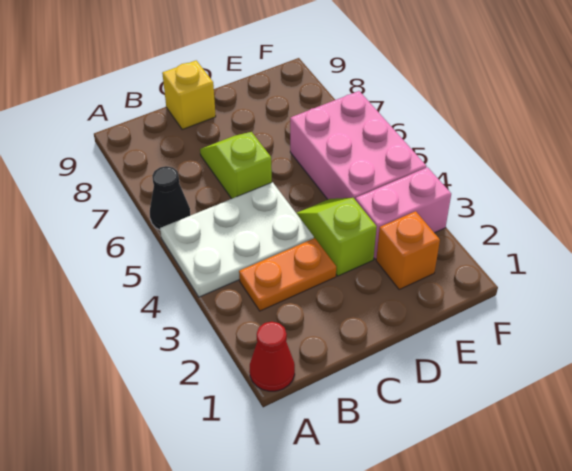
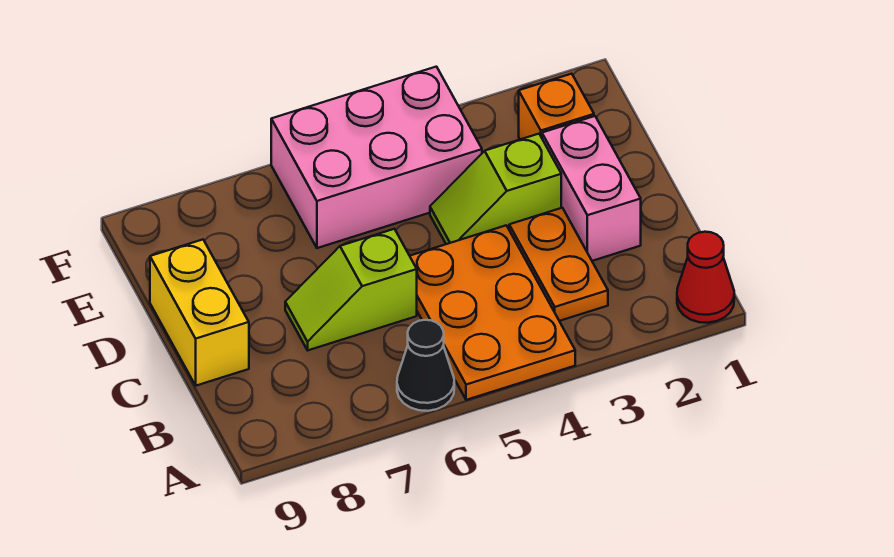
white plate A4:C5 level 1 -> orange plate A4:C5 level 1
yellow brick C9 level 1 -> yellow brick C9:D9 level 1
pink brick E3:F3 level 1 -> pink brick C2:D2 level 1

